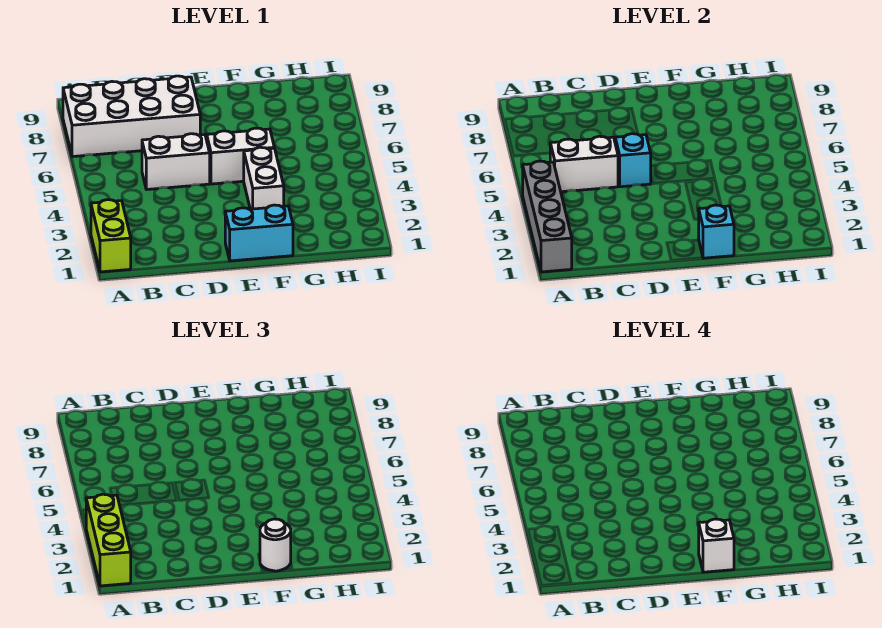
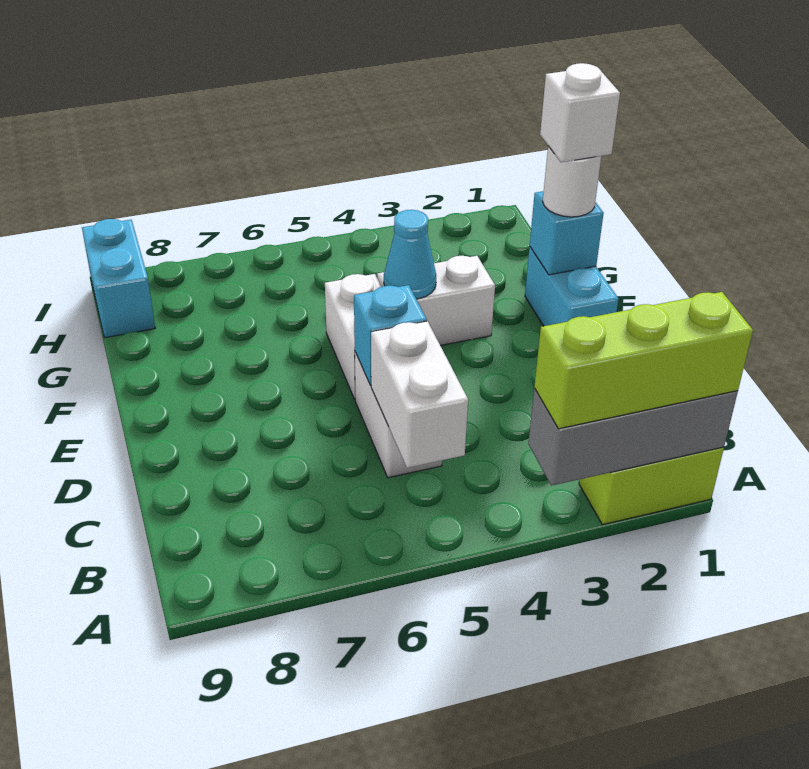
grey brick A1:A4 level 2 -> grey brick A1:A3 level 2
white brick A7:D8 level 1 -> none
none -> cyan cone F4 level 2
none -> cyan brick H9:I9 level 1

